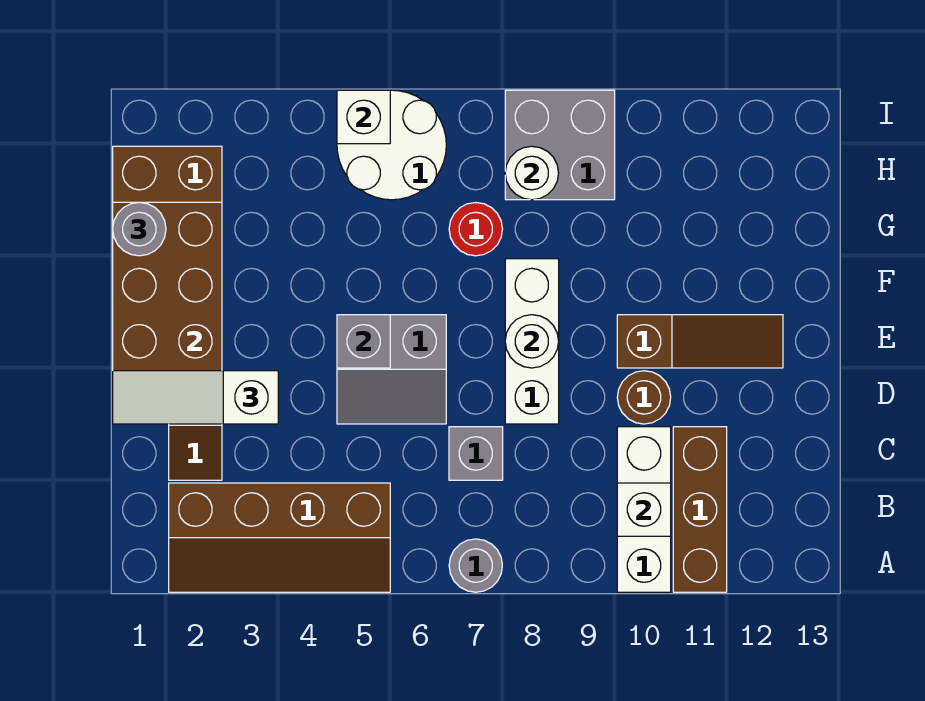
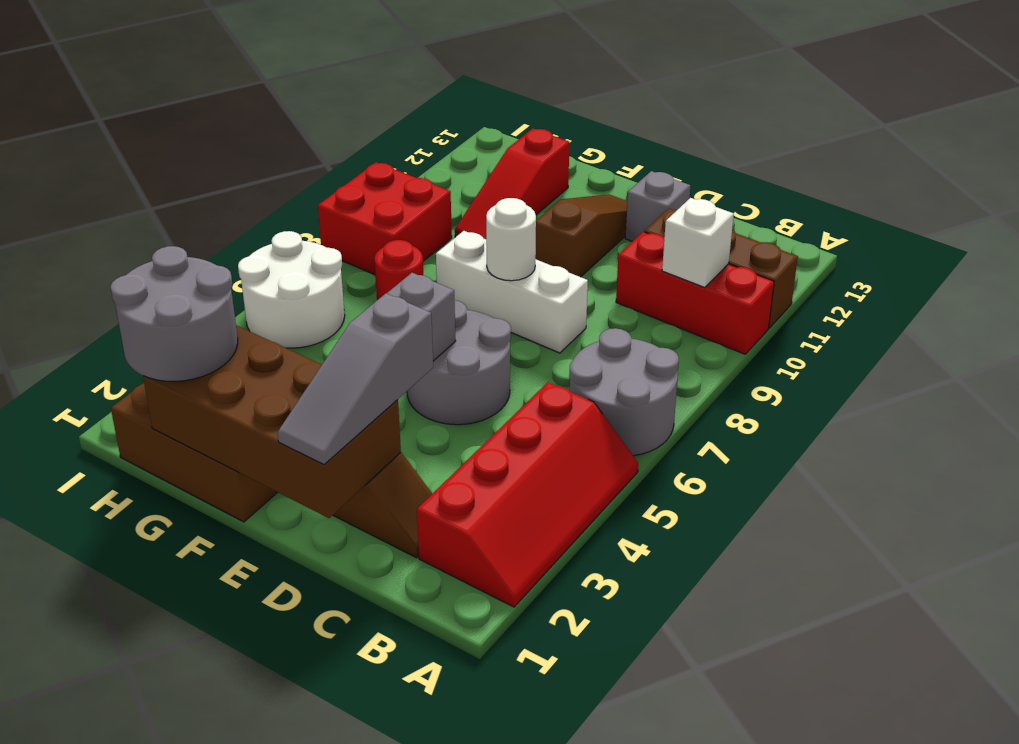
brown slope A2:B5 level 1 top B -> red slope A2:B5 level 1 top B
grey round brick A7 level 1 -> grey round brick A6:B7 level 1
white brick A10:C10 level 1 -> red brick A10:C10 level 1
grey brick C7 level 1 -> grey brick D12 level 1
white slope D1:D3 level 3 top 3 -> grey slope D1:D3 level 3 top 3
grey slope D5:E6 level 1 top E -> grey round brick D5:E6 level 1
brown round brick D10 level 1 -> none
grey round brick G1 level 3 -> grey round brick G1:H2 level 3
none -> red slope G10:G12 level 1 top 12
grey brick H8:I9 level 1 -> red brick H8:I9 level 1
white round brick H8 level 2 -> none
white brick I5 level 2 -> none

